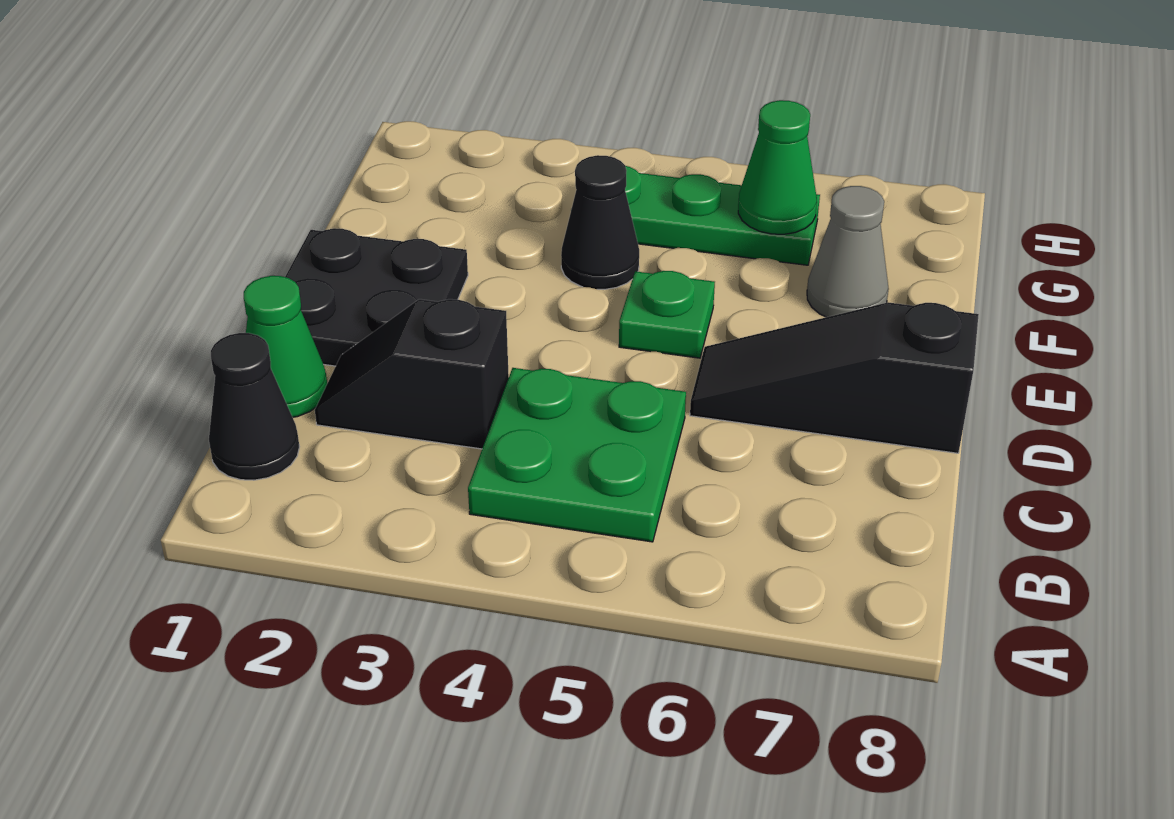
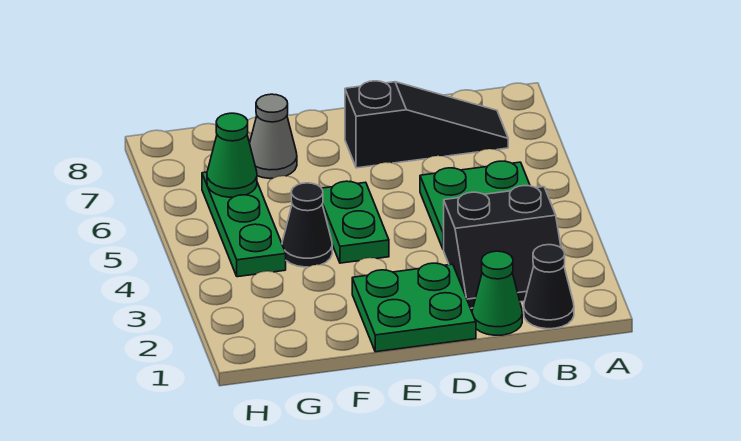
black slope C2:C3 level 1 top 3 -> black slope B2:C3 level 1 top 3
black plate D1:E2 level 1 -> green plate D1:E2 level 1
black slope D6:D8 level 1 top 8 -> black slope B7:D7 level 1 top D
green plate E5 level 1 -> green plate E4:E5 level 1

